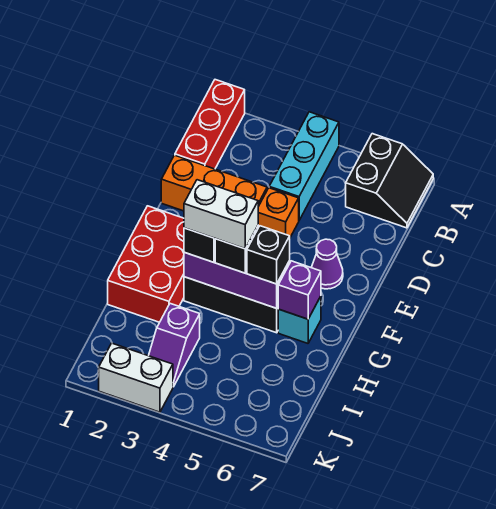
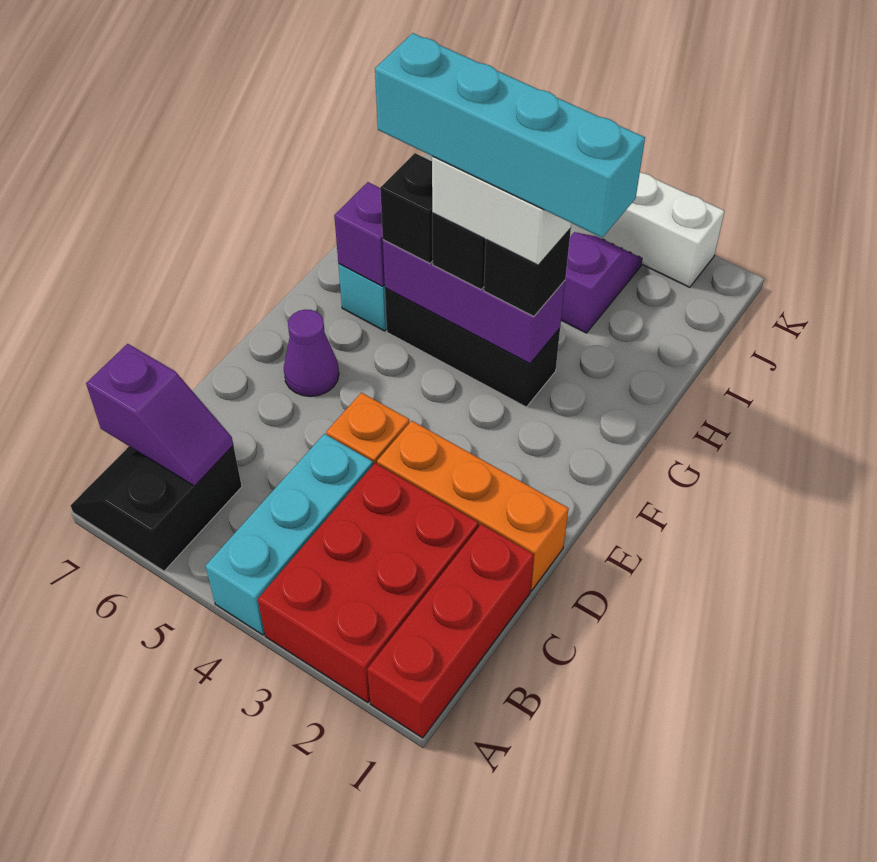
none -> purple slope B6:B7 level 2 top 7
red brick F1:H2 level 1 -> red brick A2:C3 level 1
none -> cyan brick G2:G5 level 5

